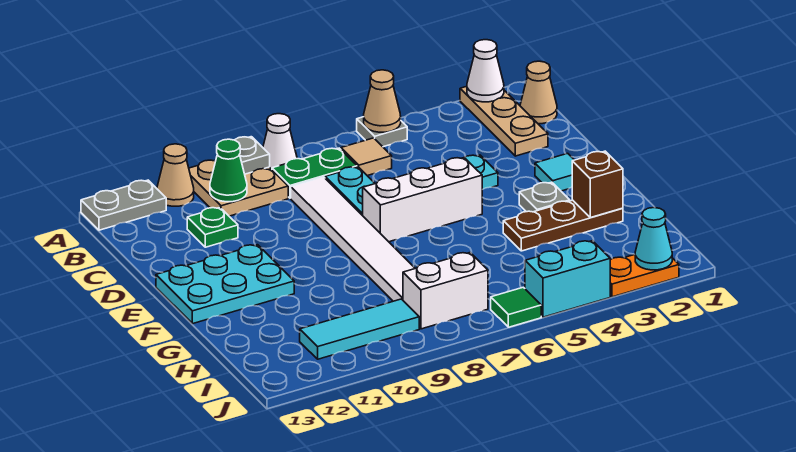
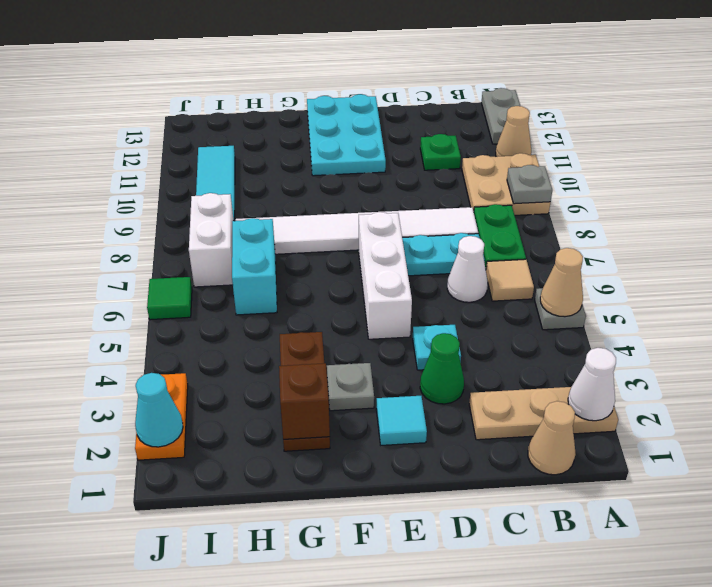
white cone A8 level 1 -> white cone C6 level 1
green cone B10 level 2 -> green cone D3 level 1
cyan brick J4:J5 level 1 -> cyan brick H6:H7 level 1

